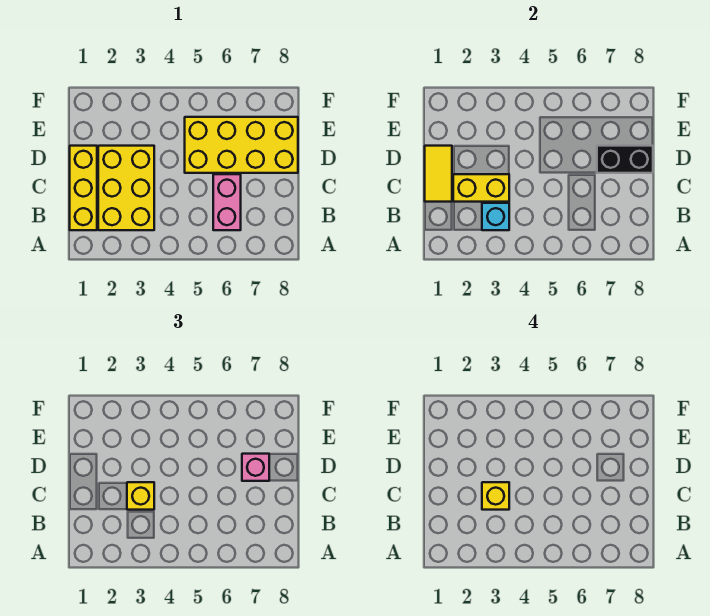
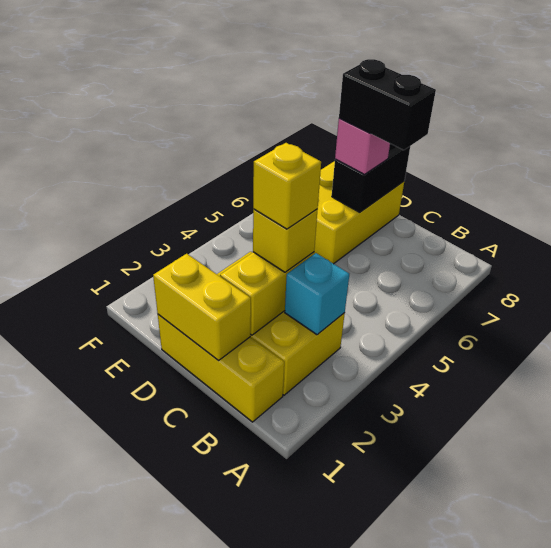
pink brick B6:C6 level 1 -> none
yellow tile C1:D1 level 2 -> yellow brick C1:D1 level 2
none -> black brick C7:D7 level 4
yellow brick D5:E8 level 1 -> yellow brick D6:E8 level 1

